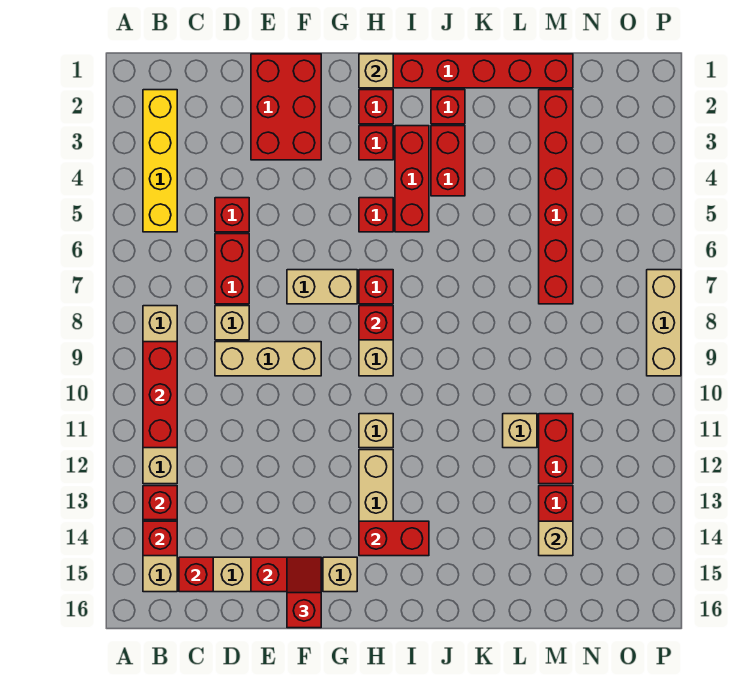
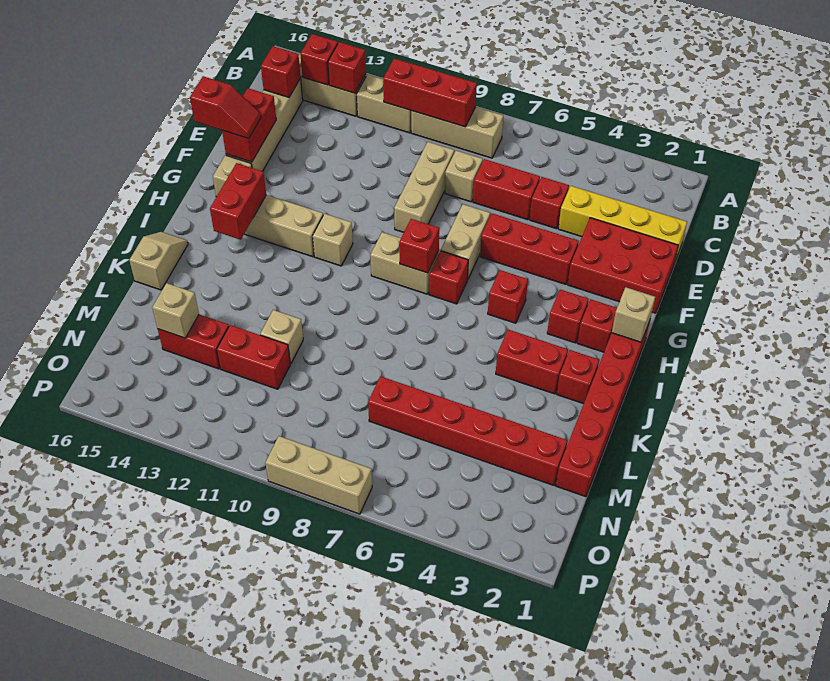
yellow brick B2:B5 level 1 -> yellow brick D1:D4 level 1
red brick I3:I5 level 1 -> red brick F4:F6 level 1
none -> tan slope J16:K16 level 1 top K

